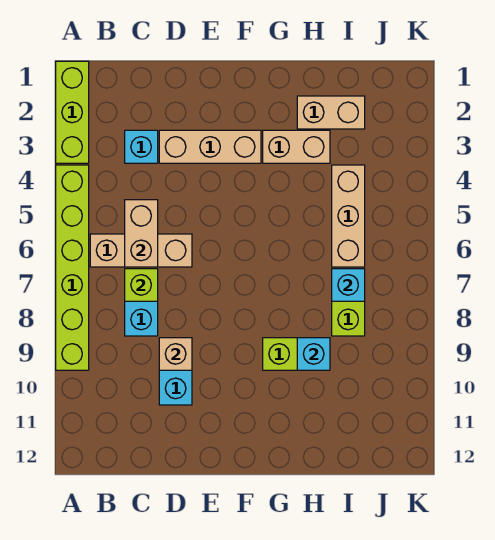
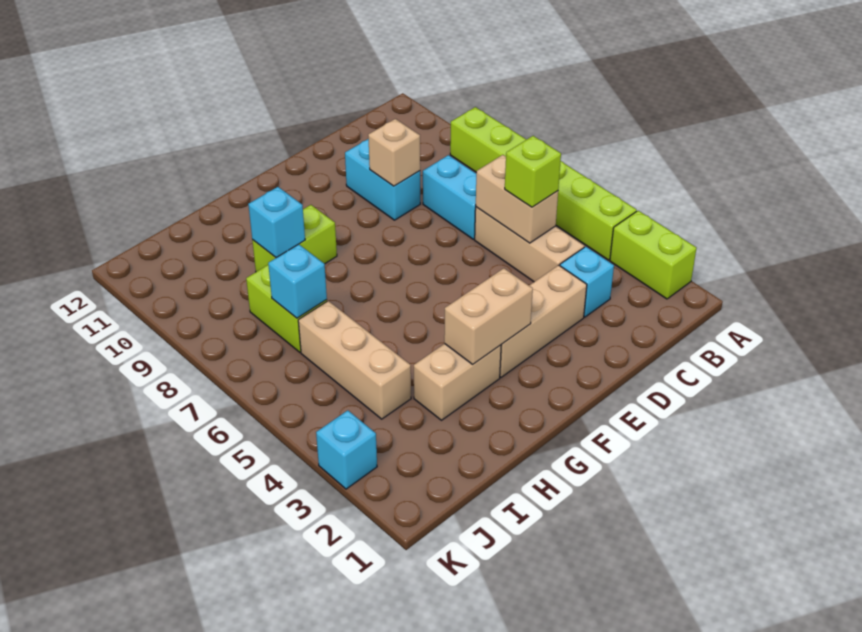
lime brick A1:A3 level 1 -> lime brick A2:A3 level 1
tan brick B6:D6 level 1 -> tan brick C4:C6 level 1
lime brick C7 level 2 -> lime brick C5 level 3
tan brick H2:I2 level 1 -> tan brick F3:G3 level 2
none -> cyan brick K3 level 1

